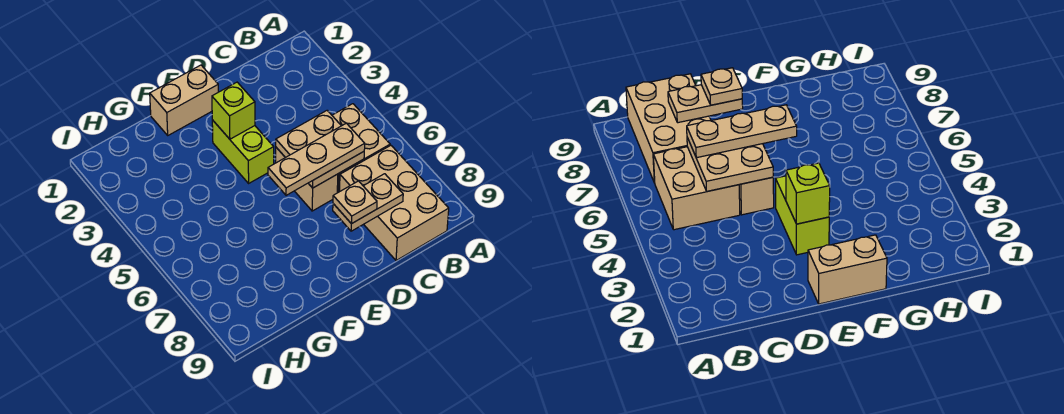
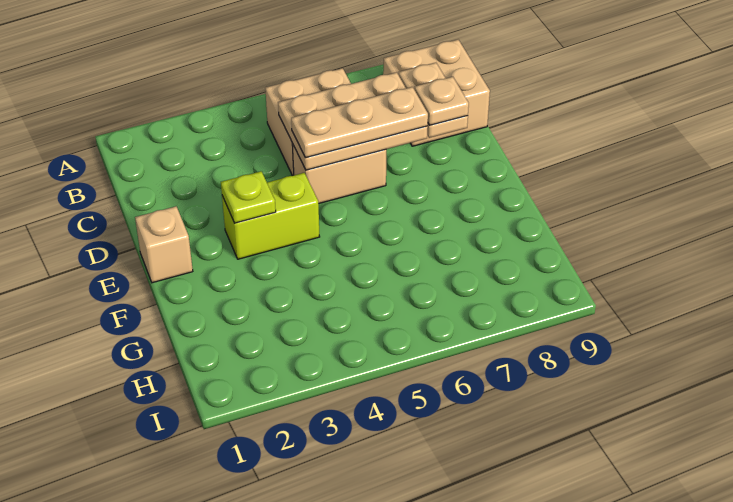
tan brick B7:C9 level 1 -> tan brick B8:C9 level 1
tan plate C5:D6 level 2 -> tan plate C5:D7 level 2
tan plate C6:E6 level 3 -> tan plate D5:D7 level 3
tan brick E1:F1 level 1 -> tan brick E1 level 1
lime brick E3 level 2 -> lime plate E3 level 2

